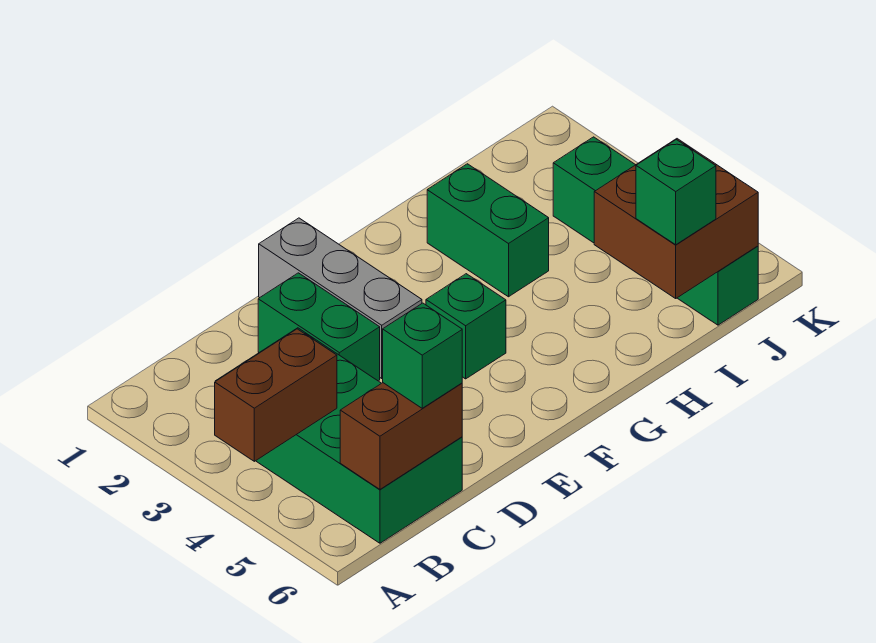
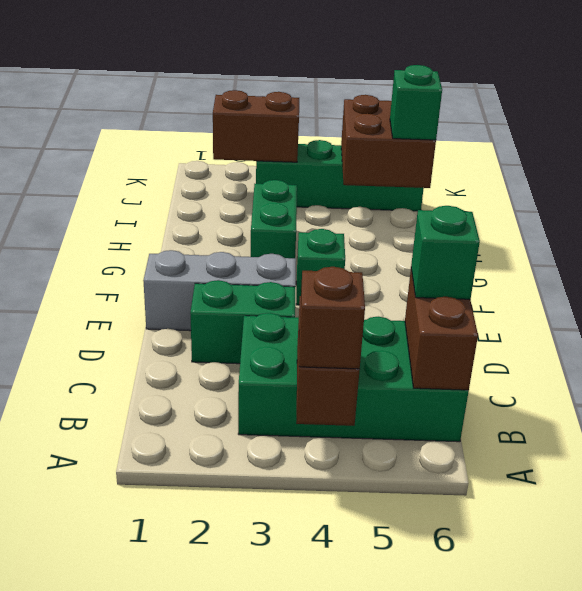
none -> brown brick A4 level 3
green brick H2:H3 level 1 -> green brick G3:H3 level 1
none -> brown brick J2:J3 level 2

